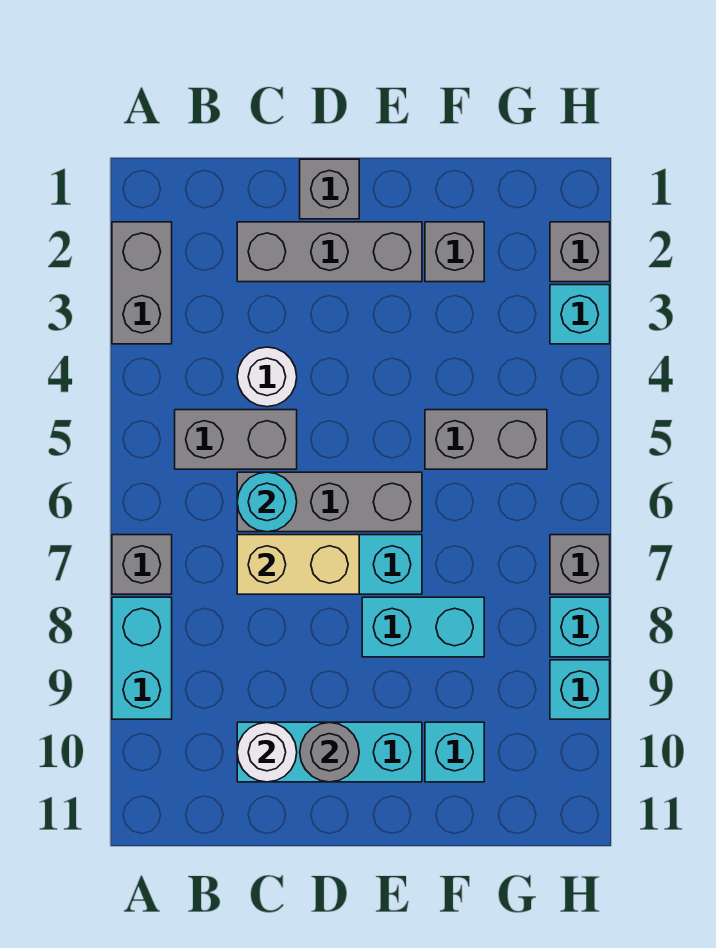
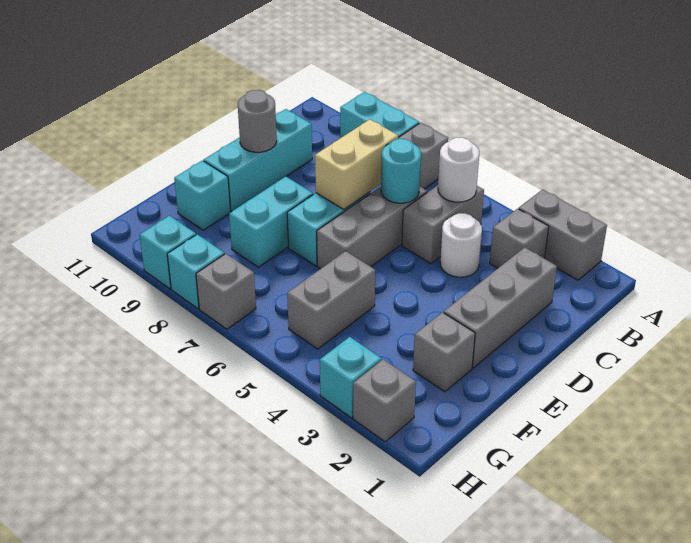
white round brick C10 level 2 -> white round brick B5 level 2
grey brick D1 level 1 -> grey brick B3 level 1

